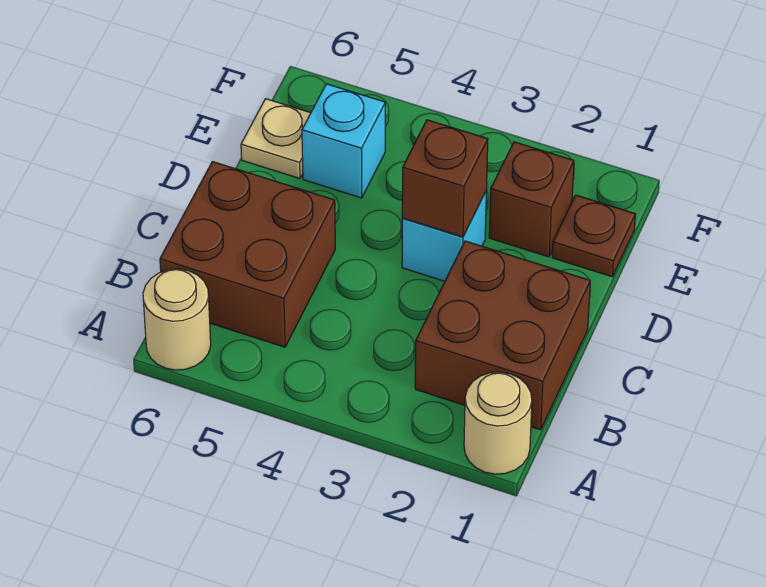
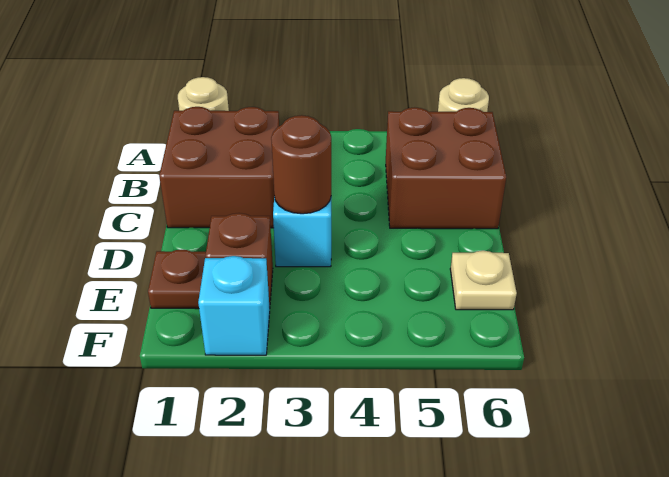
brown brick D3 level 2 -> brown round brick D3 level 2
cyan brick E5 level 1 -> cyan brick F2 level 1

